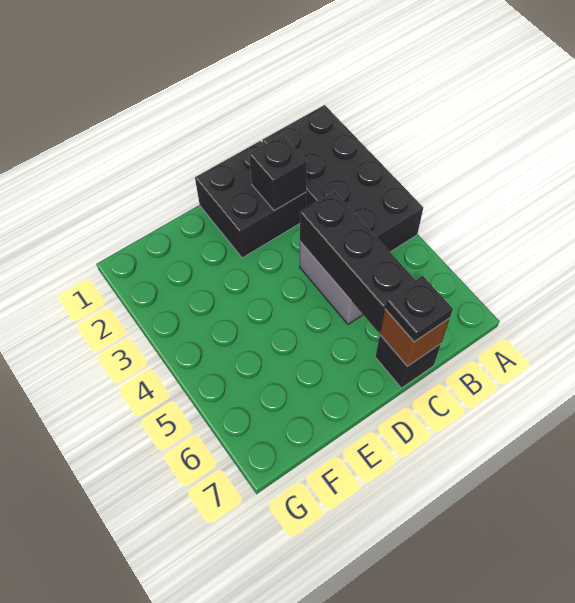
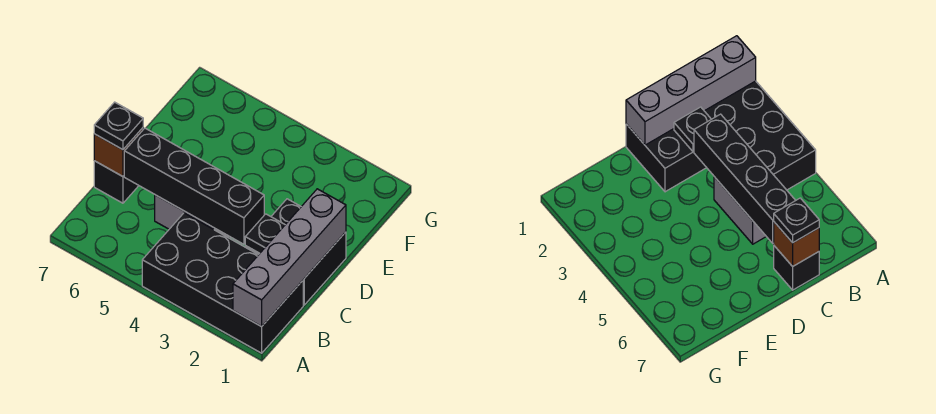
none -> grey brick A1:D1 level 2
black brick C2 level 2 -> black plate C2 level 2
black brick C4:C6 level 2 -> black brick C3:C6 level 2

